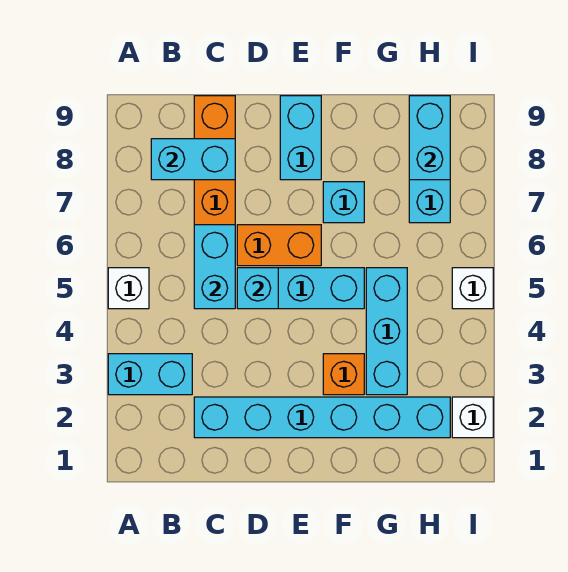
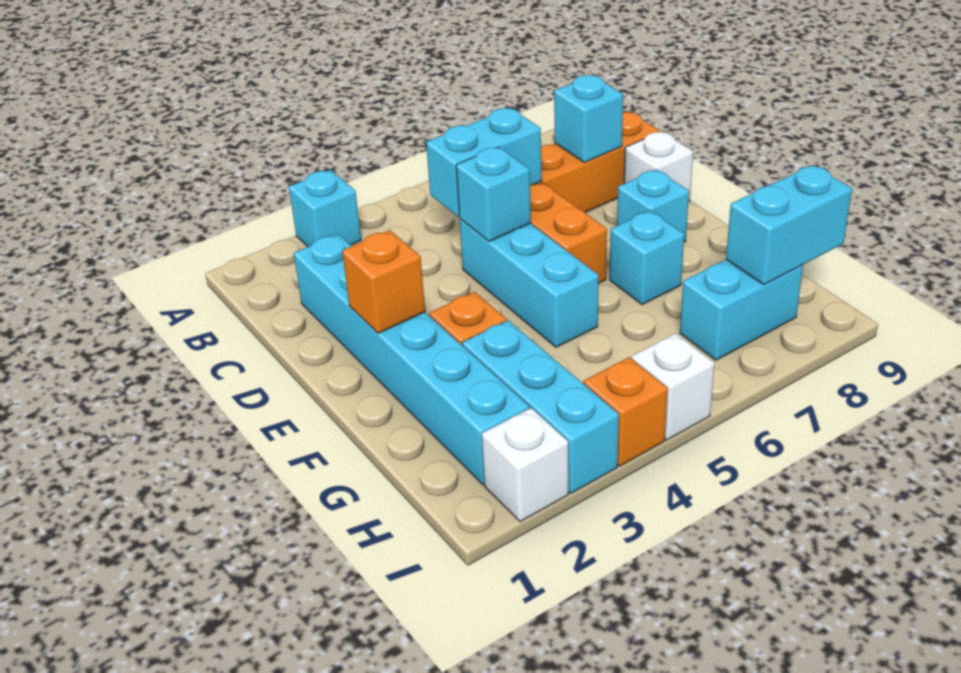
cyan brick A3:B3 level 1 -> cyan brick A3 level 1
white brick A5 level 1 -> white brick D9 level 1
cyan brick B8:C8 level 2 -> cyan brick C8 level 2
none -> orange brick E2 level 2
cyan brick E8:E9 level 1 -> cyan brick E8 level 1
cyan brick G3:G5 level 1 -> cyan brick G3:I3 level 1
none -> orange brick I4 level 1

